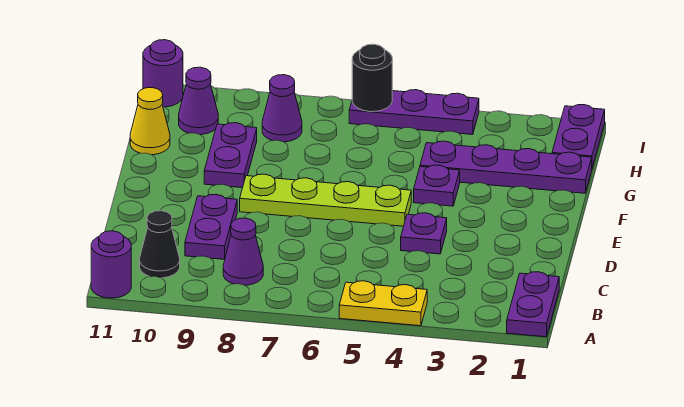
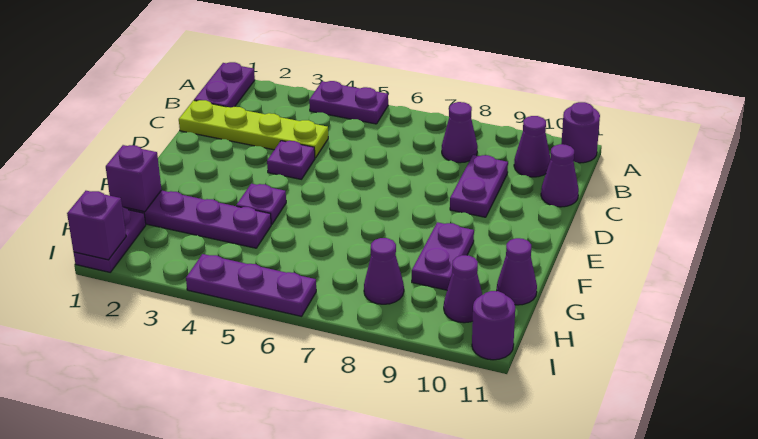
yellow plate A4:A5 level 1 -> purple plate A4:A5 level 1
black cone B10 level 1 -> purple cone B10 level 1
none -> purple cone C11 level 1
lime plate E5:E8 level 1 -> lime plate C1:C4 level 1
none -> purple brick G1 level 2
yellow cone G11 level 1 -> purple cone G11 level 1
none -> purple brick I1 level 2
black round brick I6 level 2 -> none

